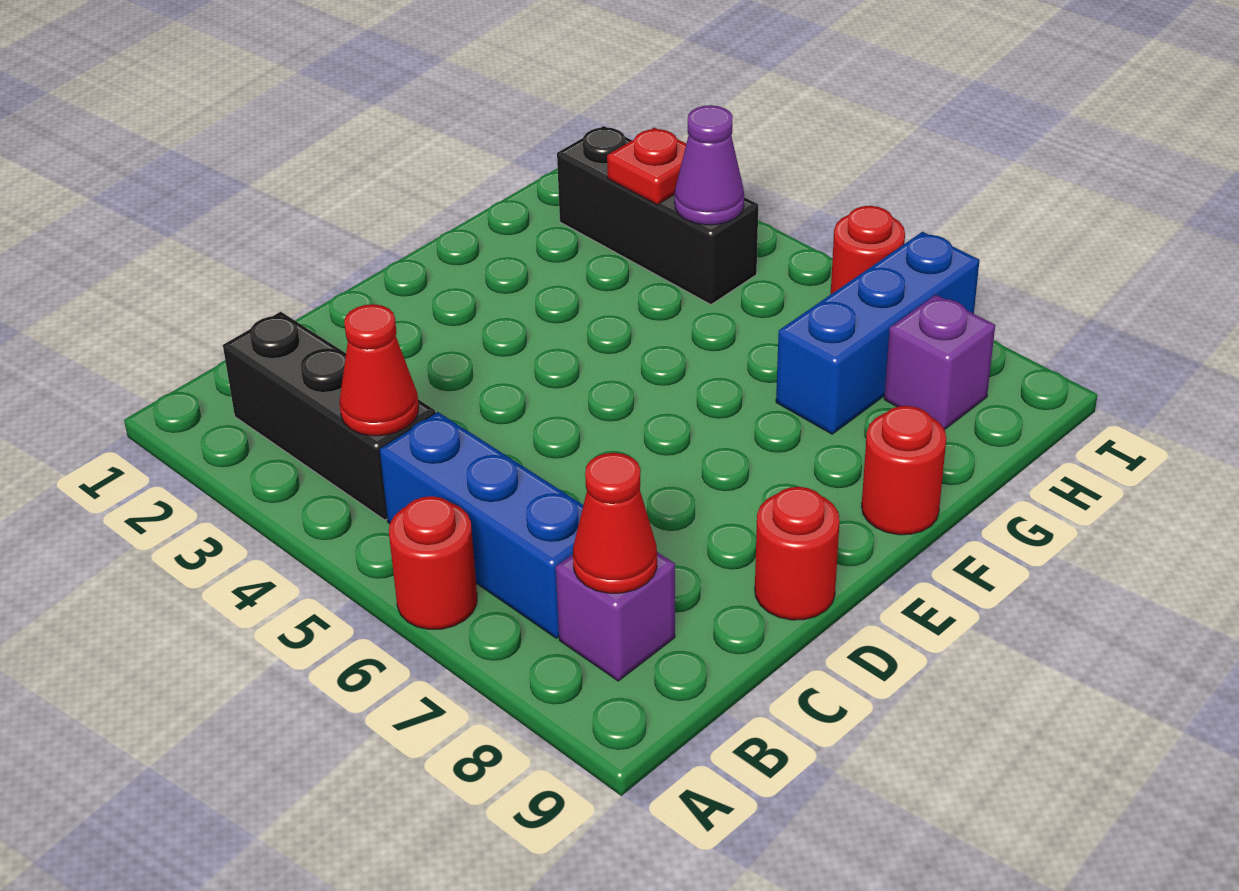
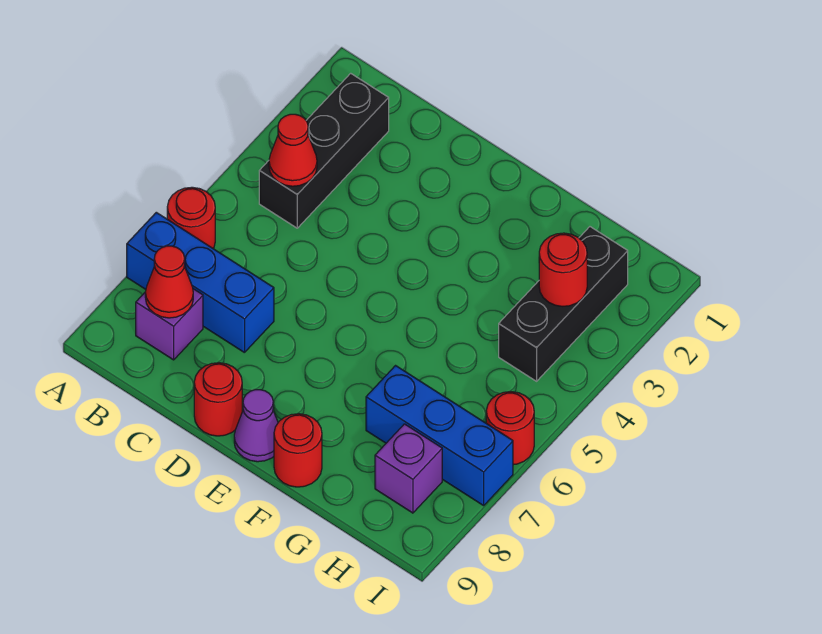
blue brick B5:B7 level 1 -> blue brick A7:C7 level 1
red plate H3 level 2 -> red round brick H3 level 2
purple cone H4 level 2 -> purple cone E9 level 1

